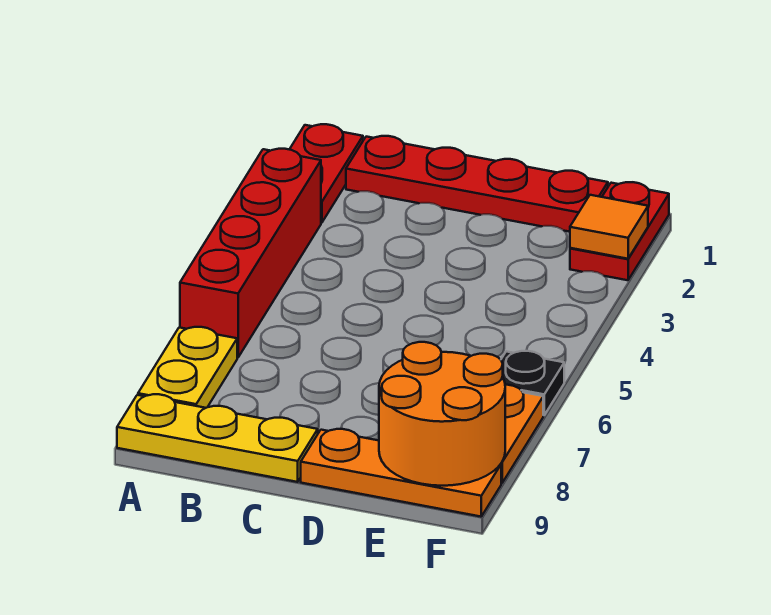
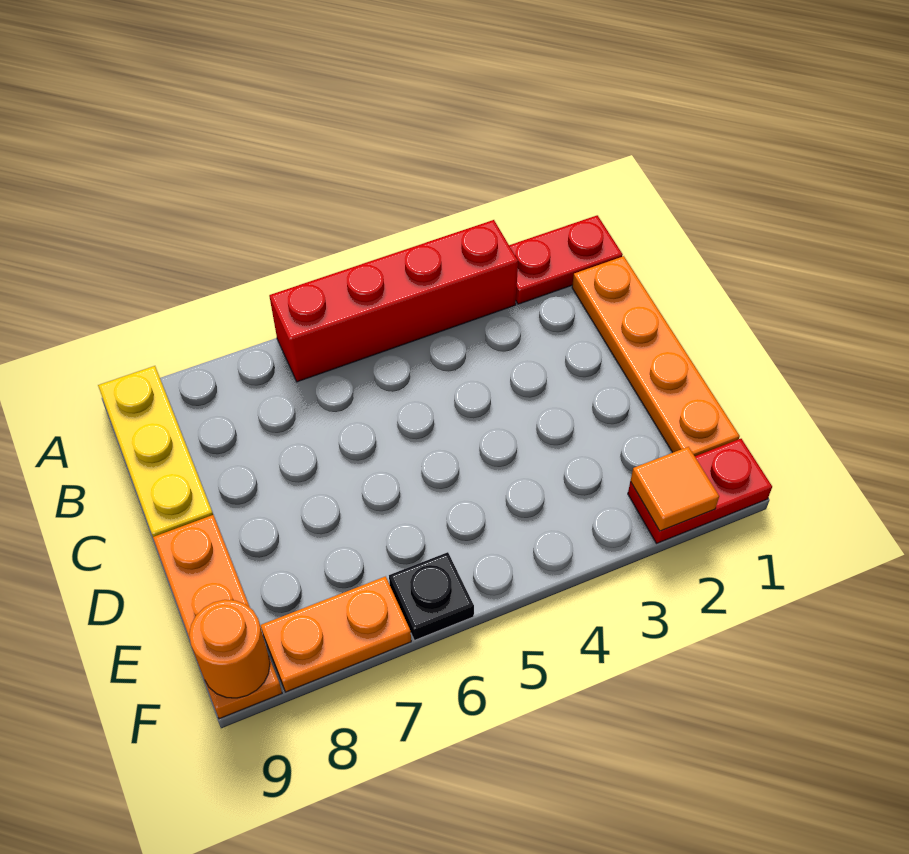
yellow plate A7:A8 level 1 -> none
red plate B1:E1 level 1 -> orange plate B1:E1 level 1
orange round brick E8:F9 level 2 -> orange round brick F9 level 2

